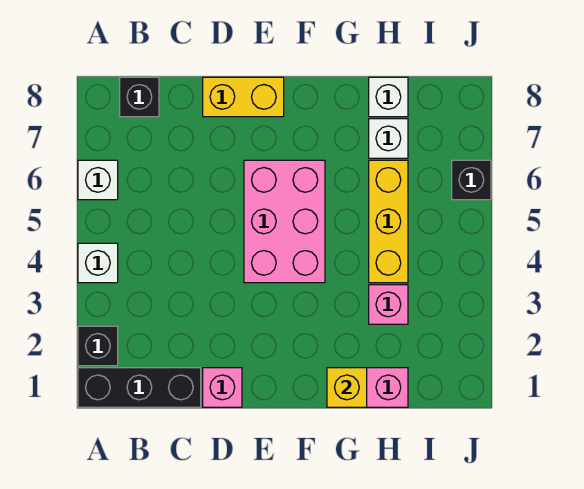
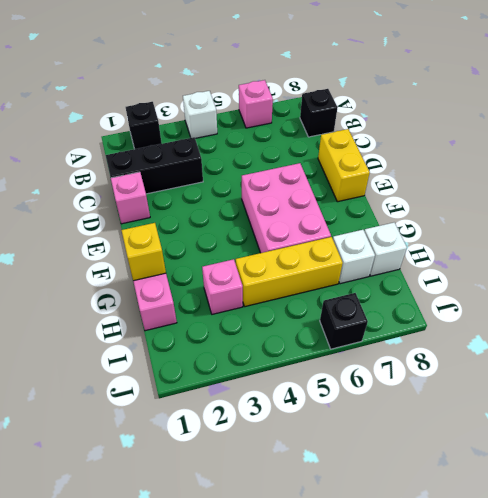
black brick A1:C1 level 1 -> black brick C1:C3 level 1
white brick A6 level 1 -> pink brick A6 level 1
pink brick E4:F6 level 1 -> pink brick E5:G6 level 1

